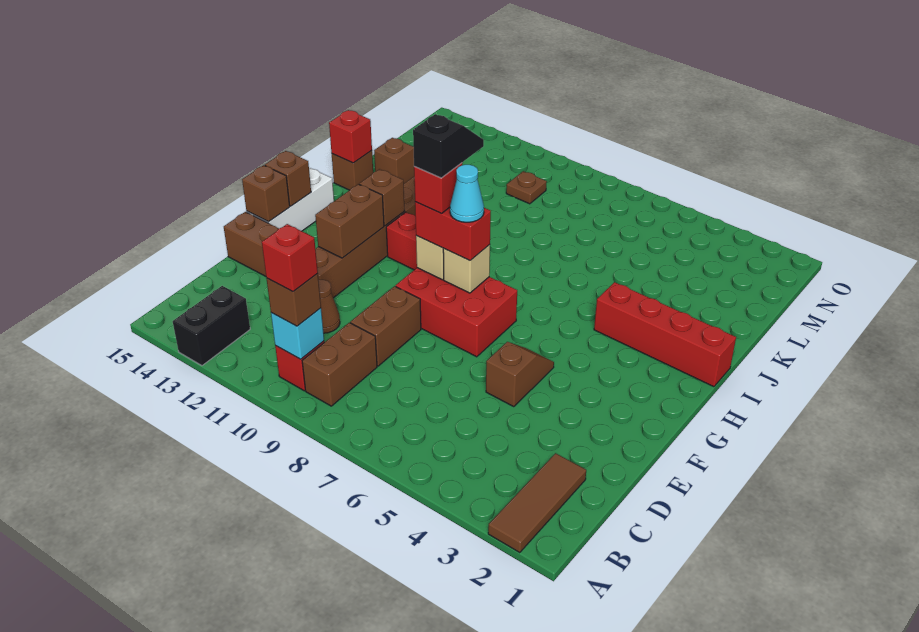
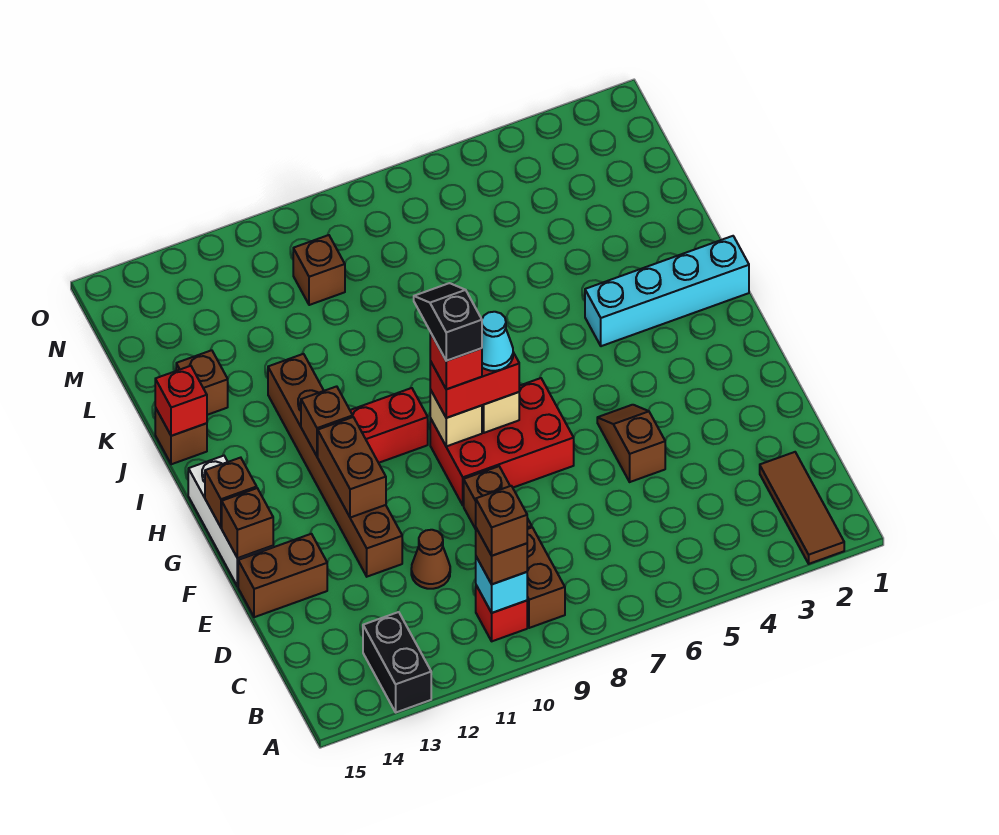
red brick B10 level 4 -> brown brick B10 level 4
red brick I1:I4 level 1 -> cyan brick I1:I4 level 1
brown plate M10 level 1 -> brown brick M10 level 1

